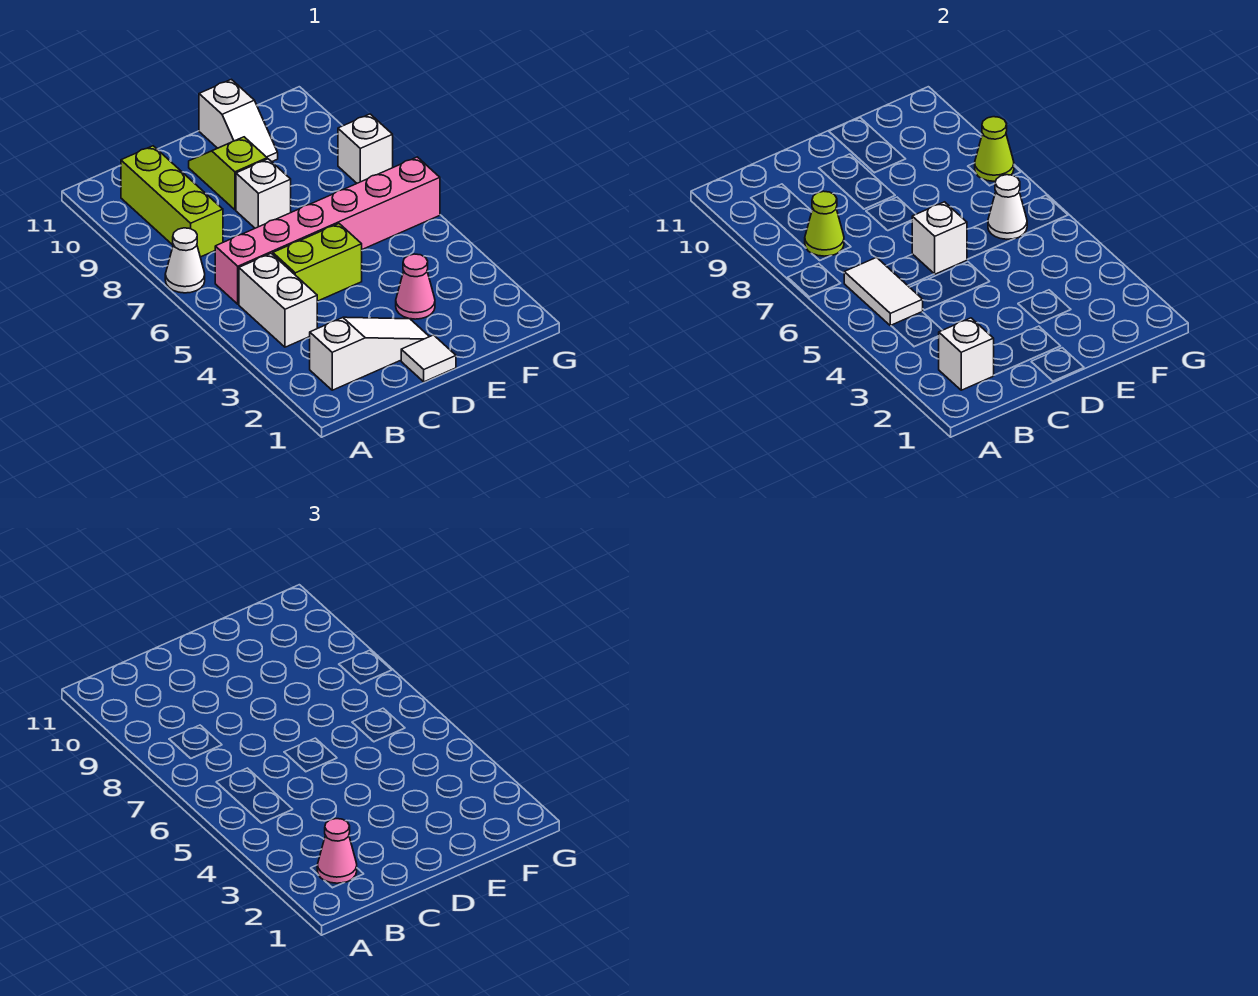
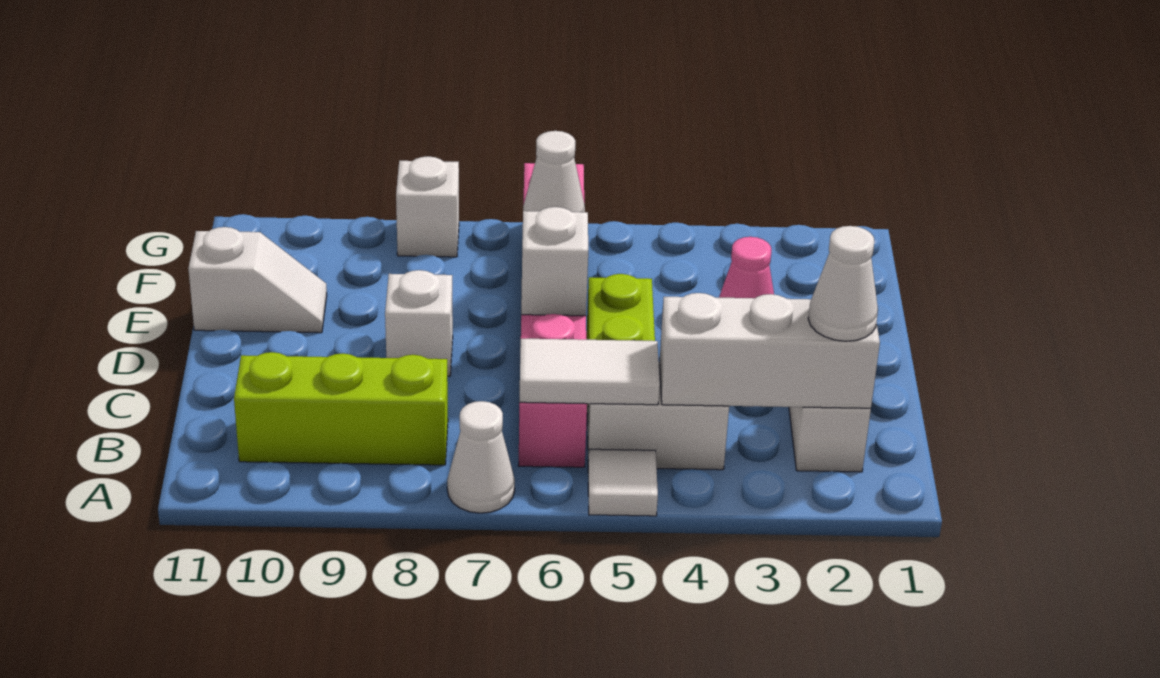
white brick B2 level 2 -> white brick B2:B4 level 2
pink cone B2 level 3 -> white cone B2 level 3
lime cone B8 level 2 -> none
white tile D1 level 1 -> white tile A5 level 1
lime slope D9:D10 level 1 top 9 -> none
lime cone G8 level 2 -> none

